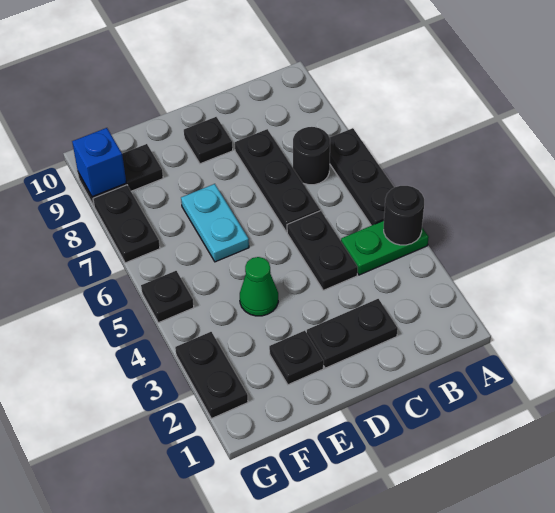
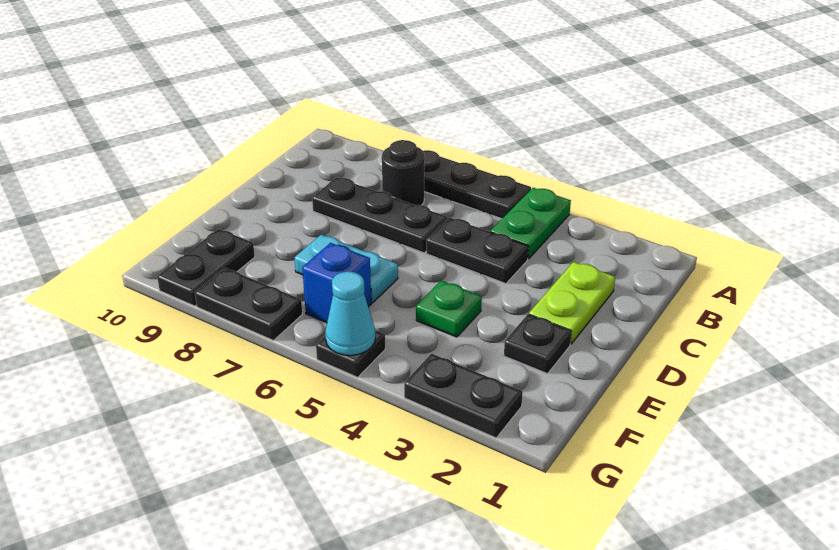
black round brick A4 level 2 -> none
black plate C2:D2 level 1 -> lime plate C2:D2 level 1
black plate D9 level 1 -> none
green cone E4 level 1 -> green plate E4 level 1
none -> cyan cone G5 level 2
blue brick G9 level 2 -> blue brick F6 level 1

